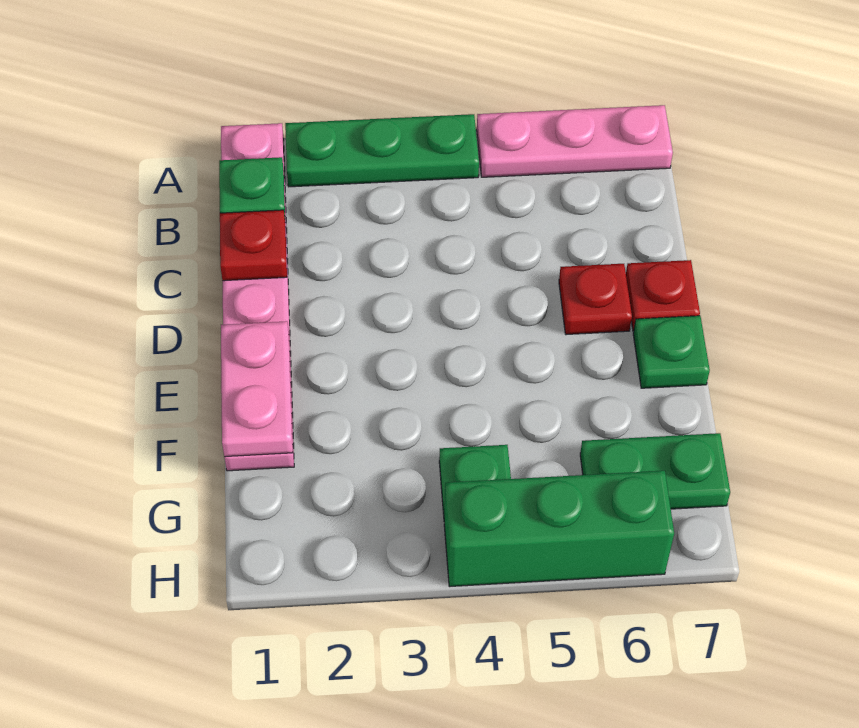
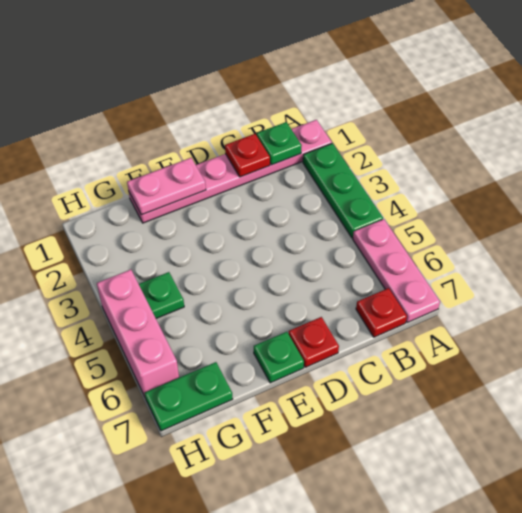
red plate D6 level 1 -> red plate B7 level 1
green plate G6:G7 level 1 -> green plate G7:H7 level 1
green brick H4:H6 level 1 -> pink brick H4:H6 level 1

